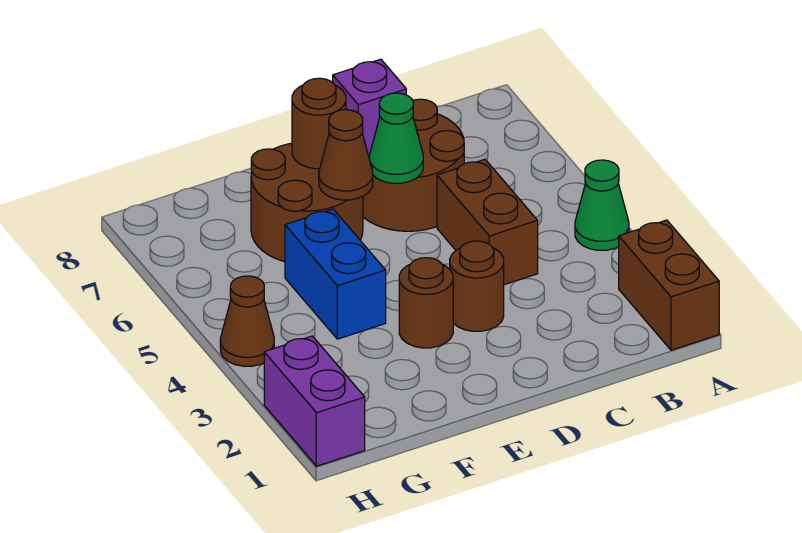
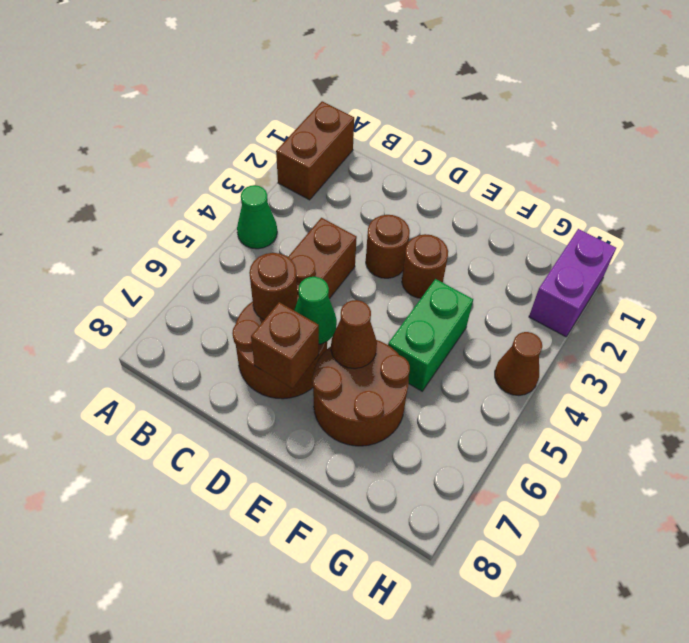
purple brick D7 level 2 -> brown brick D7 level 2
brown round brick E7 level 2 -> brown round brick C6 level 2
blue brick F4:F5 level 1 -> green brick F4:F5 level 1

